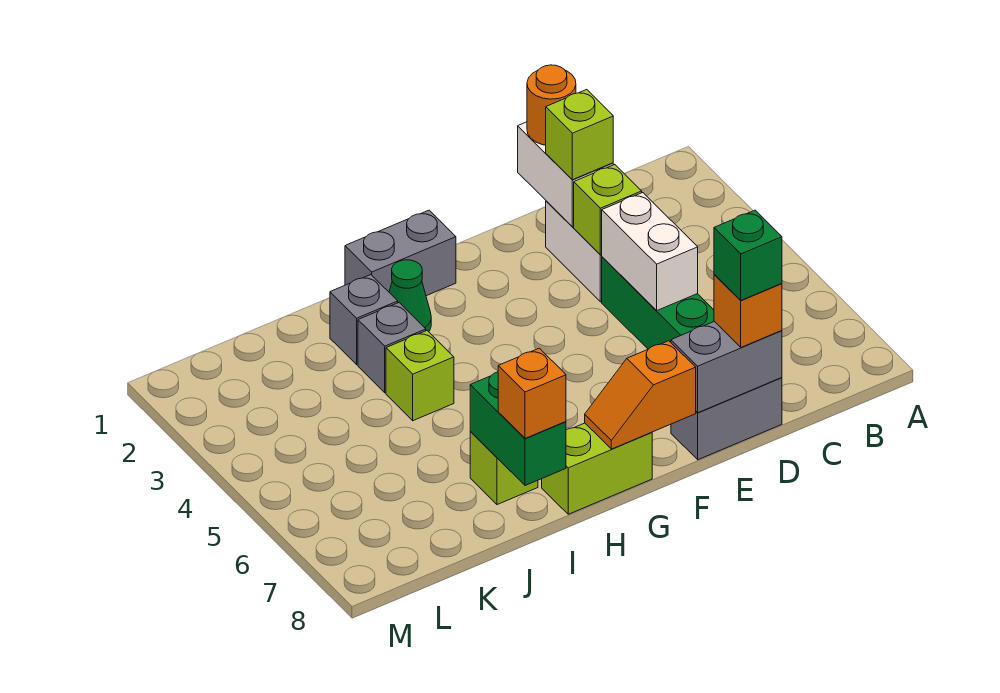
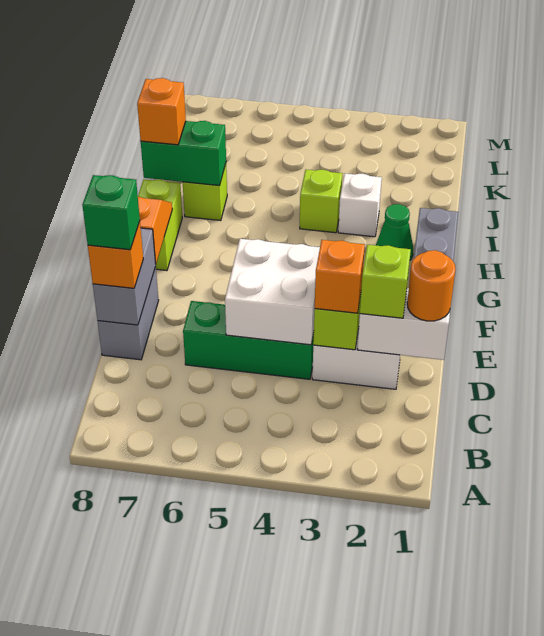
none -> orange brick D3 level 3
white brick D4:D5 level 2 -> white brick D4:E5 level 2
grey brick I2 level 1 -> none
grey brick I3 level 1 -> white brick I3 level 1

